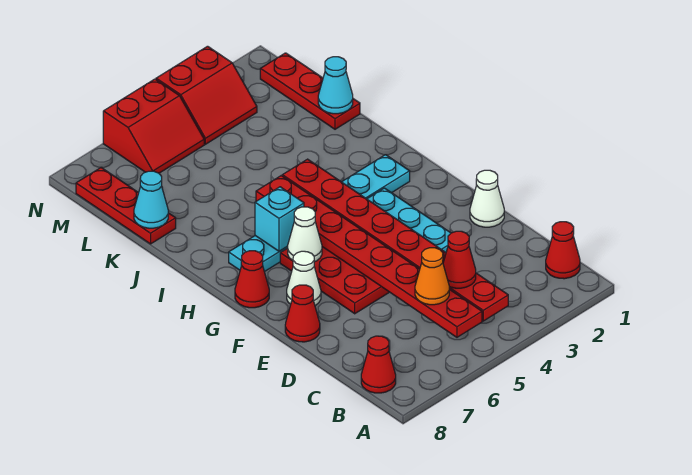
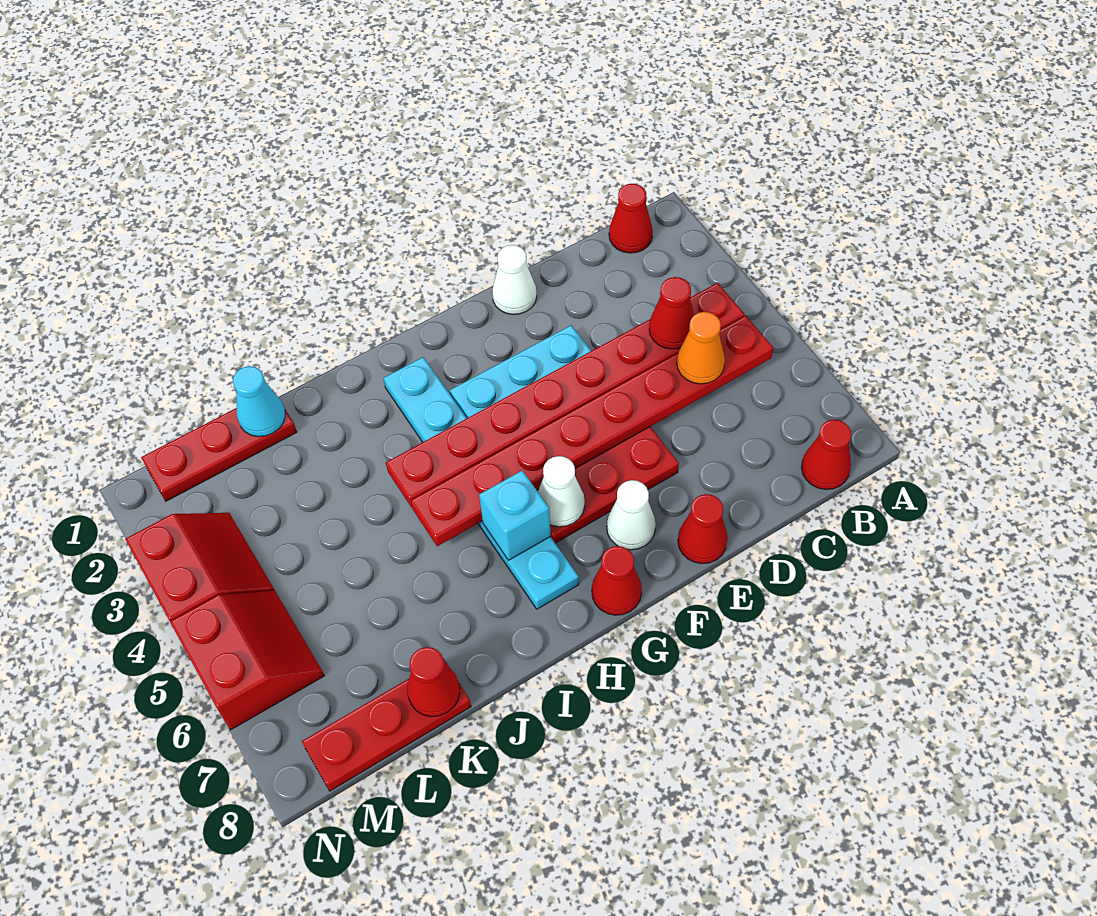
cyan cone K8 level 2 -> red cone K8 level 2

